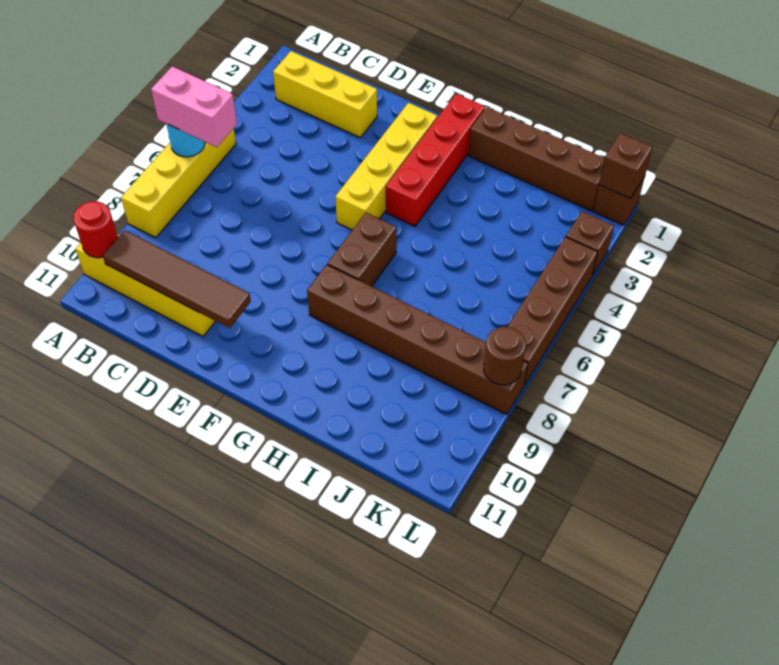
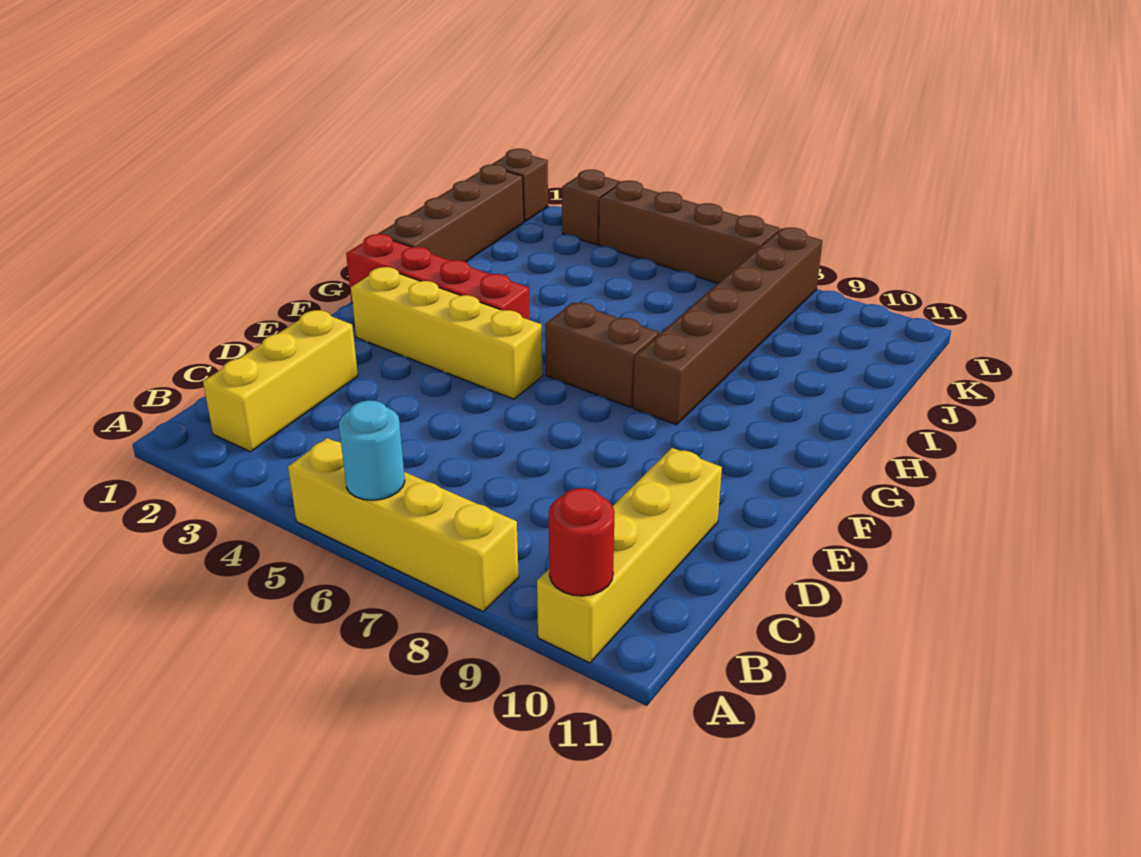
pink brick A6:B6 level 3 -> none
brown tile B10:E10 level 2 -> none
brown brick L1 level 2 -> none
brown round brick L8 level 2 -> none

